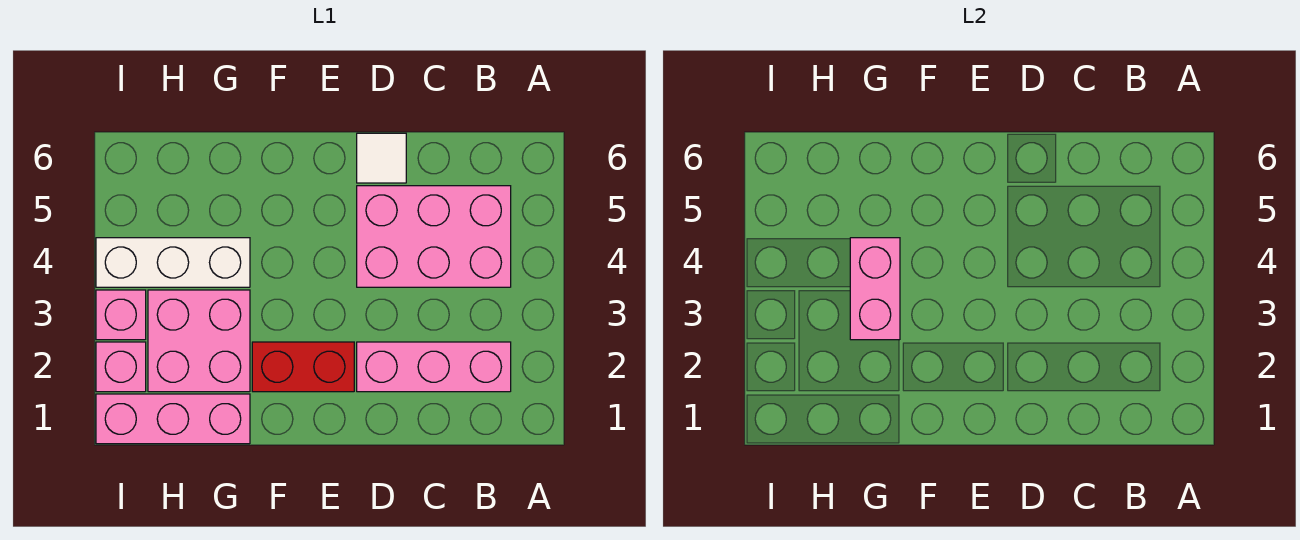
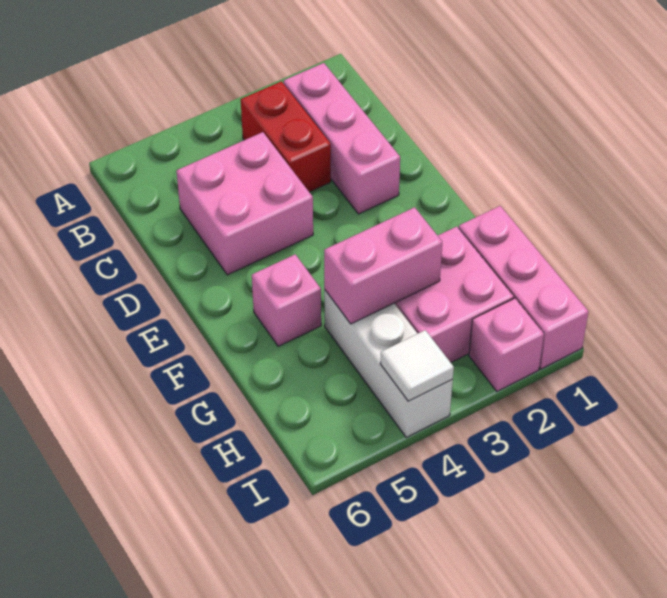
pink brick B4:D5 level 1 -> pink brick C4:D5 level 1
white tile D6 level 1 -> white tile I4 level 2
red brick E2:F2 level 1 -> red brick B3:C3 level 1
pink brick I3 level 1 -> pink brick F5 level 1

